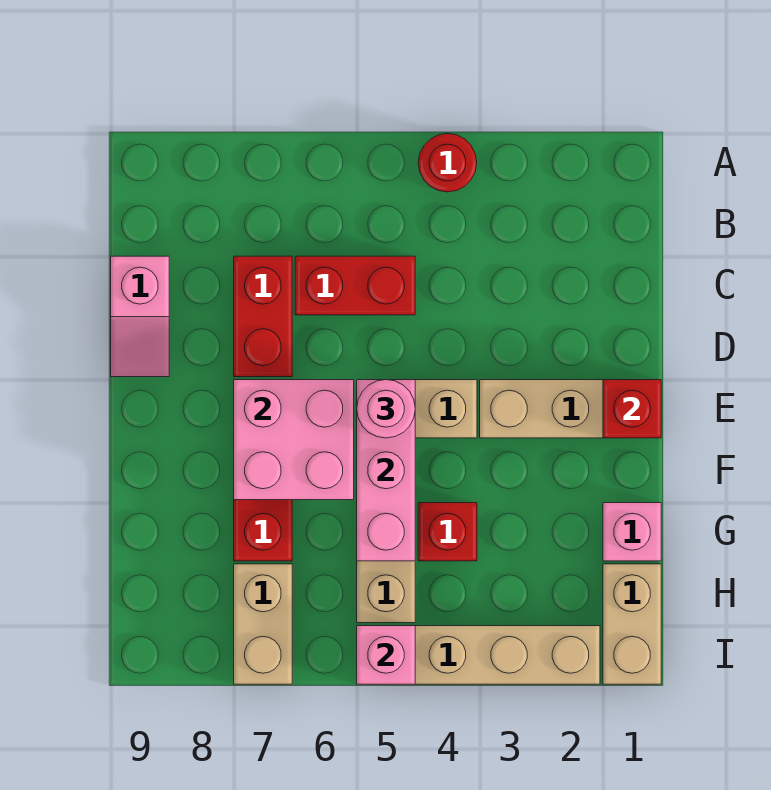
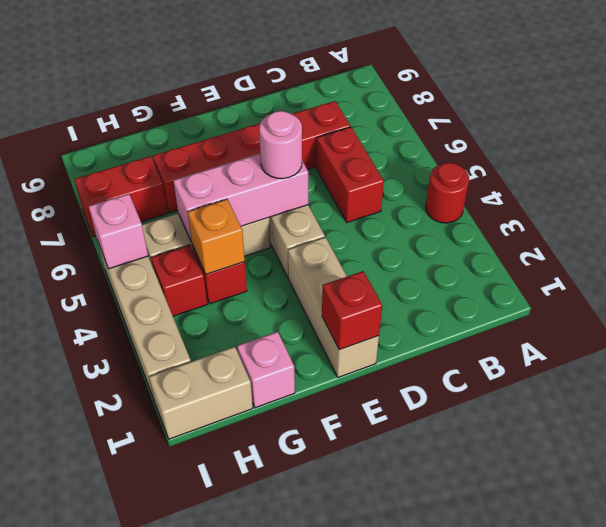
pink slope C9:D9 level 1 top C -> none
pink brick E6:F7 level 2 -> none
none -> orange brick G4 level 2
none -> red brick H4 level 1
tan brick H7:I7 level 1 -> red brick H7:I7 level 1

